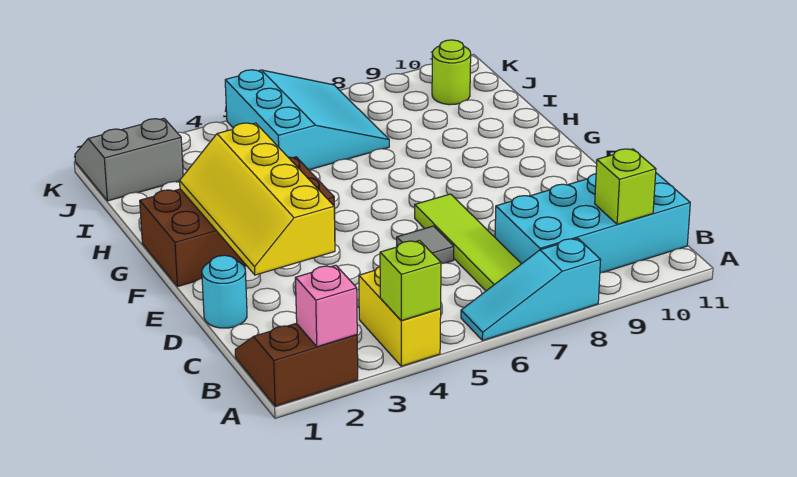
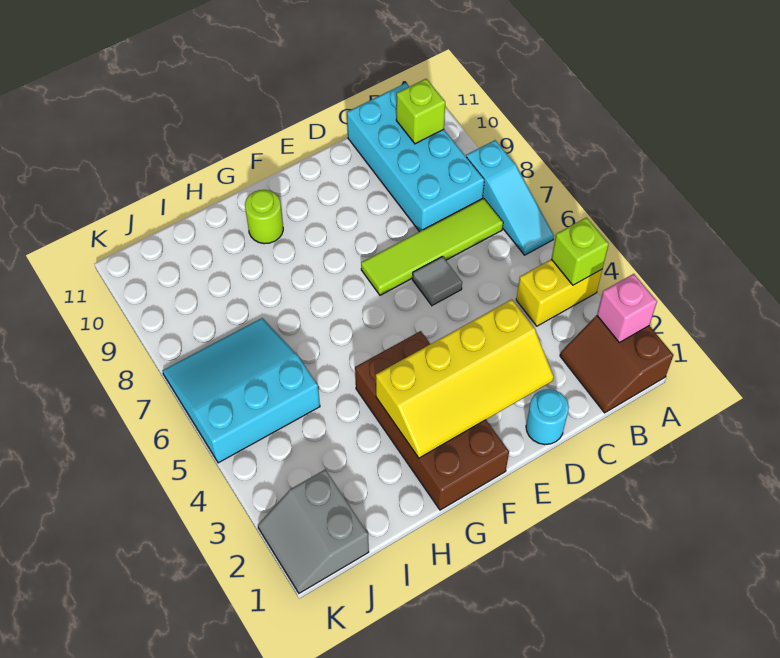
lime round brick J10 level 1 -> lime round brick G10 level 1

